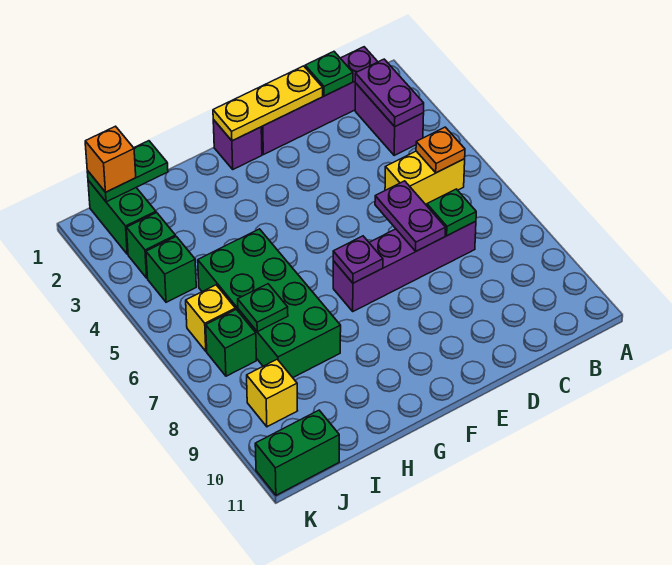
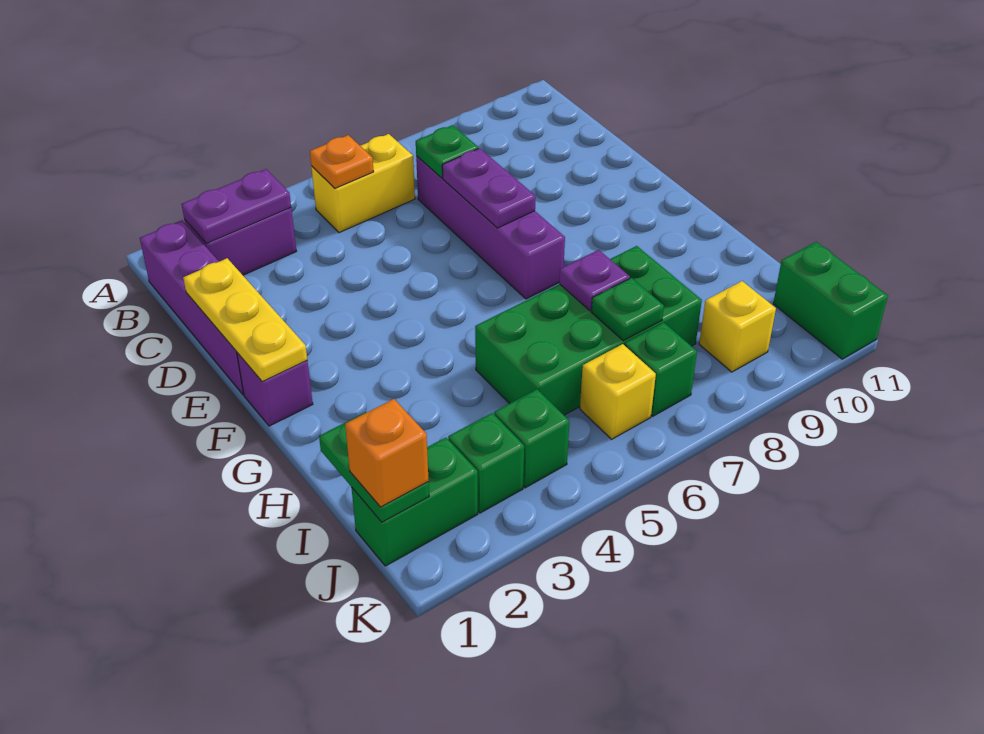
yellow brick B5:C5 level 1 -> yellow brick B5:B6 level 1
green plate C1 level 2 -> none
purple plate D6:D7 level 2 -> purple plate D7:E7 level 2
purple plate F7 level 2 -> purple plate H7 level 2

